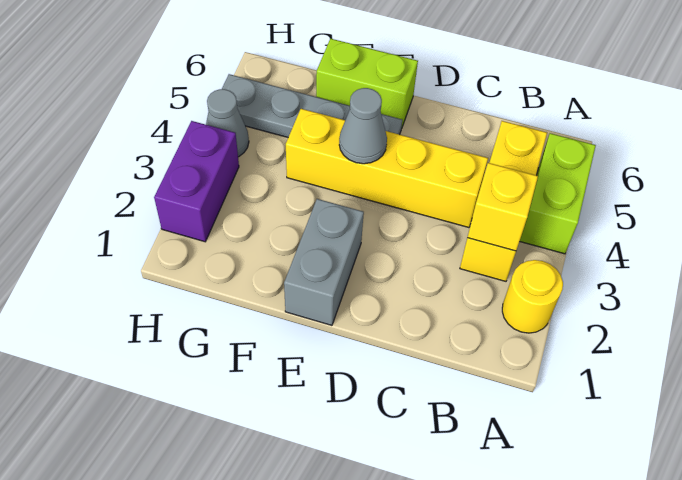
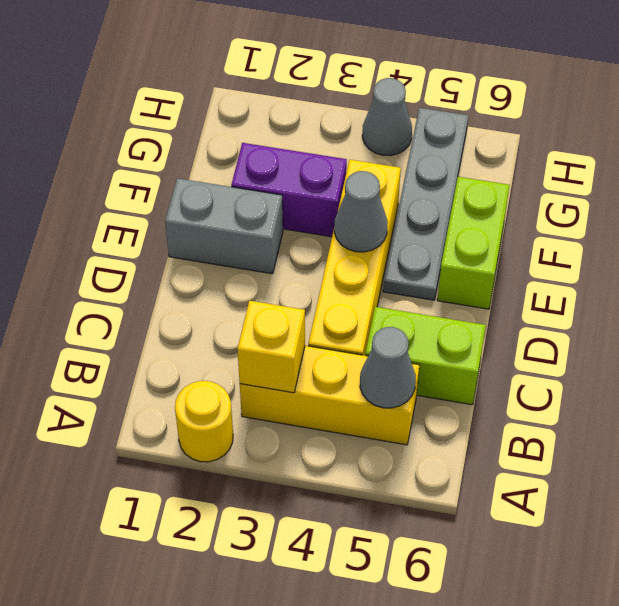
lime brick A4:A5 level 1 -> lime brick C5:C6 level 1
none -> grey cone B5 level 2
purple brick H2:H3 level 1 -> purple brick F2:F3 level 1

